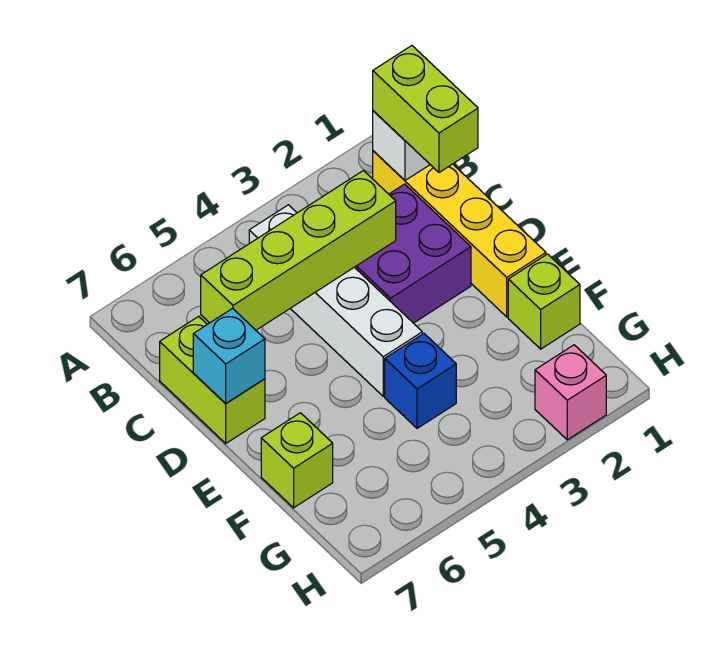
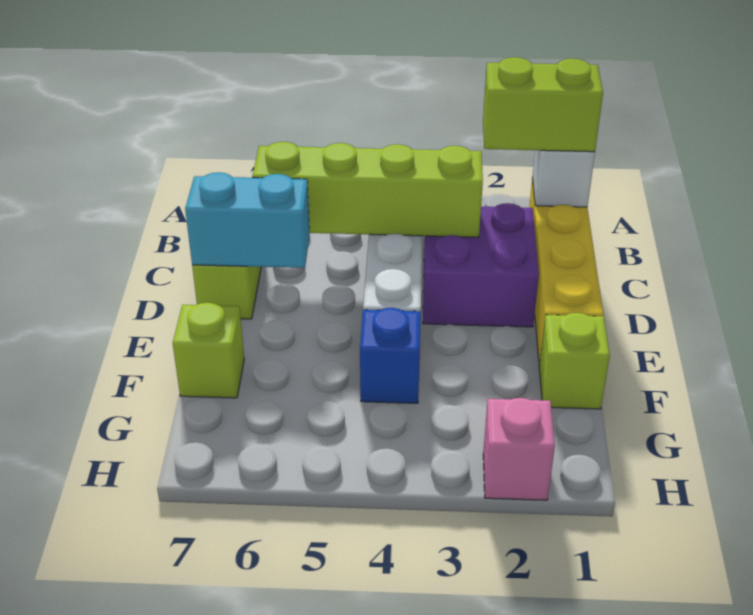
lime brick B1:C1 level 3 -> lime brick B1:B2 level 3
cyan brick D7 level 2 -> cyan brick D6:D7 level 2

